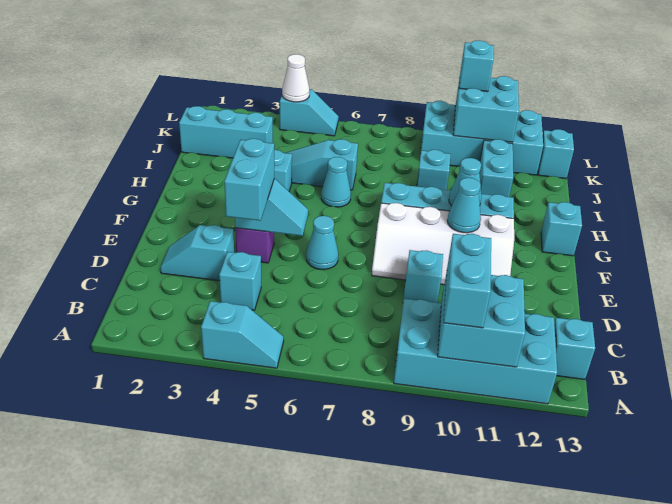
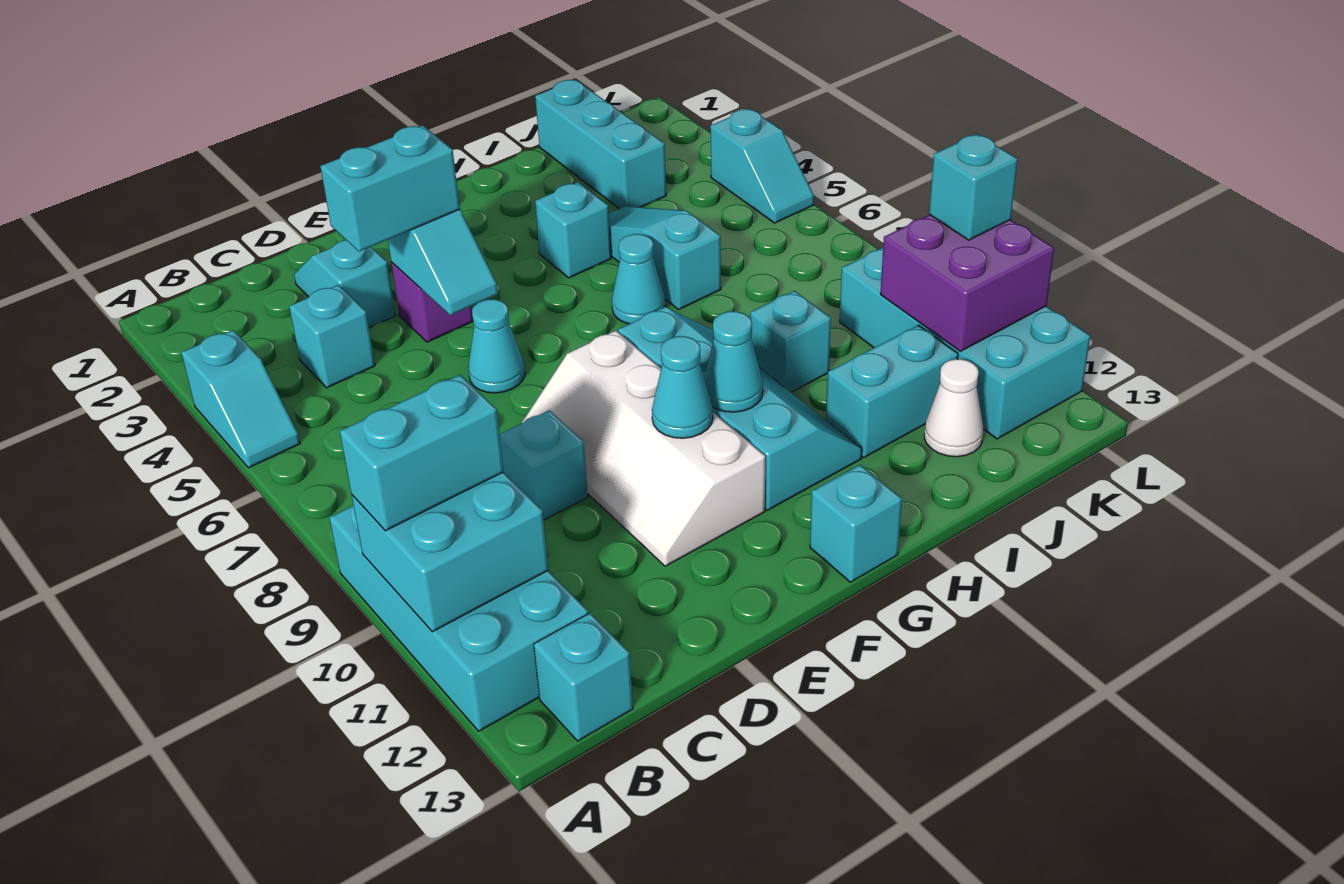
cyan brick K10:L11 level 2 -> purple brick K10:L11 level 2
cyan brick K13 level 1 -> none
white cone L4 level 2 -> white cone J12 level 1

